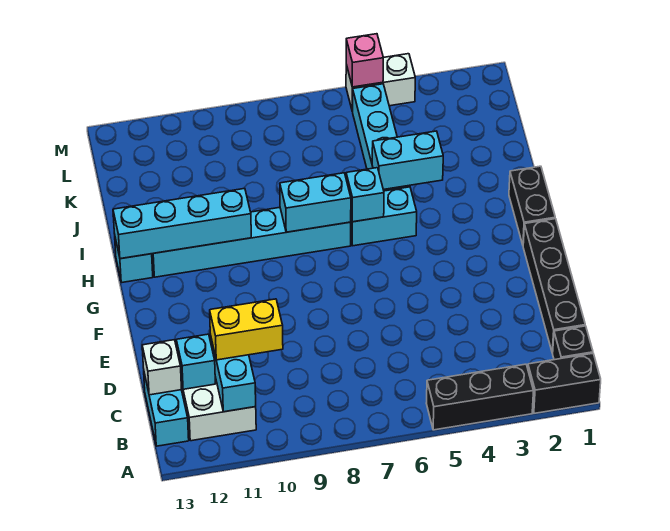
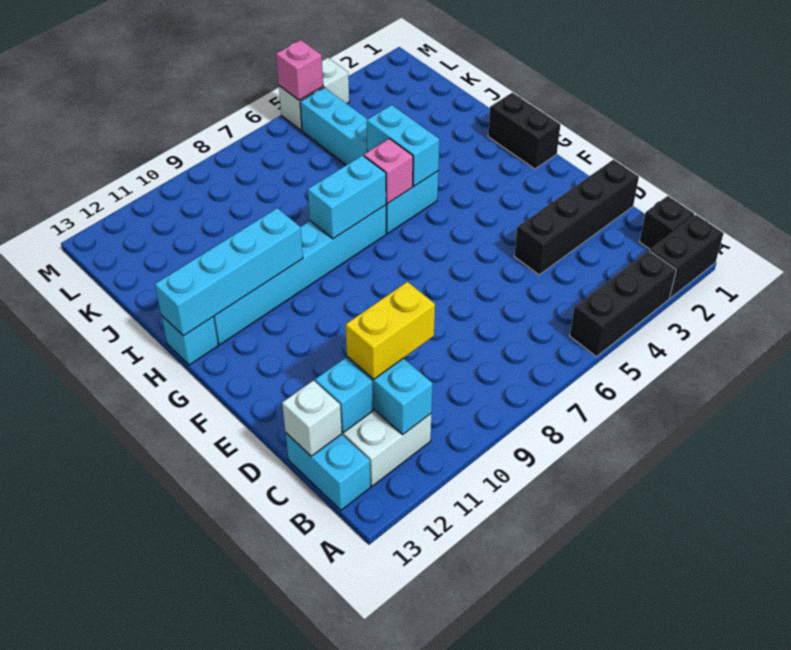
black brick C1:F1 level 1 -> black brick D1:D4 level 1
cyan brick H6 level 2 -> pink brick H6 level 2
cyan brick I4:I5 level 2 -> cyan brick H5:I5 level 2

